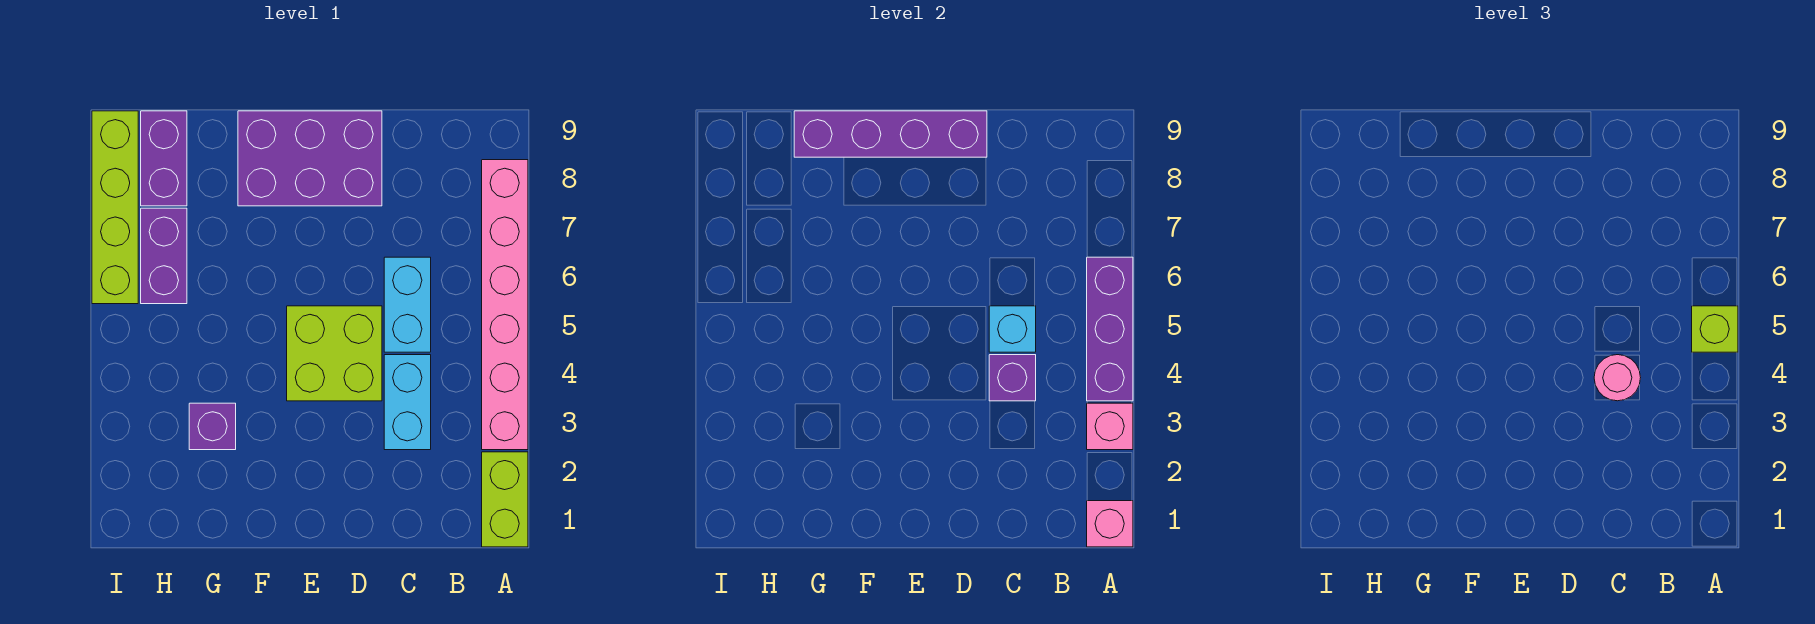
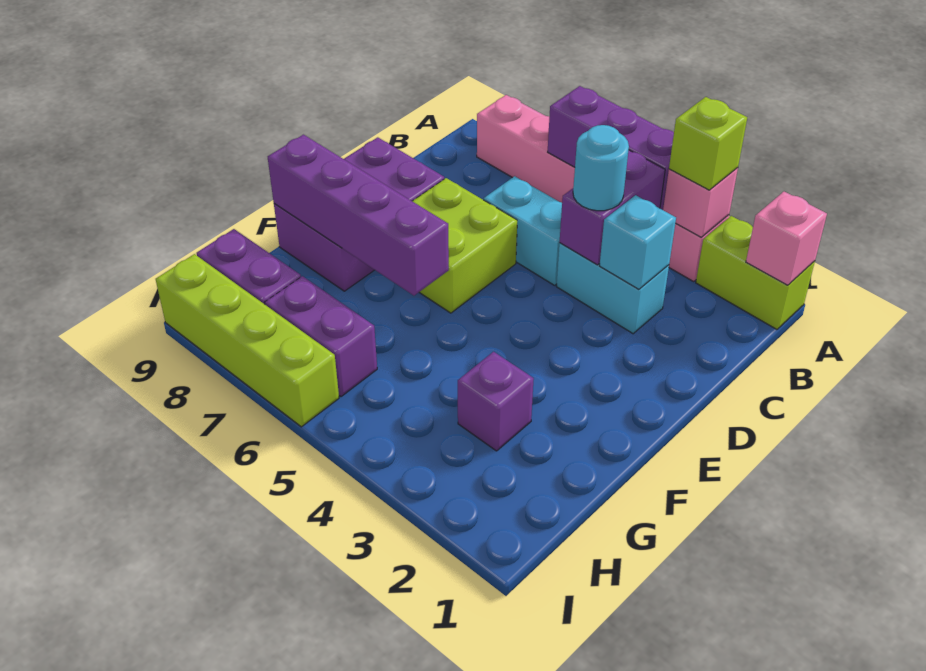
lime brick A5 level 3 -> lime brick A3 level 3
purple brick C4 level 2 -> purple brick B4:C4 level 2
pink round brick C4 level 3 -> cyan round brick C4 level 3
cyan brick C5 level 2 -> cyan brick C3 level 2
lime brick D4:E5 level 1 -> lime brick D6:E7 level 1
purple brick D9:G9 level 2 -> purple brick F6:F9 level 2

